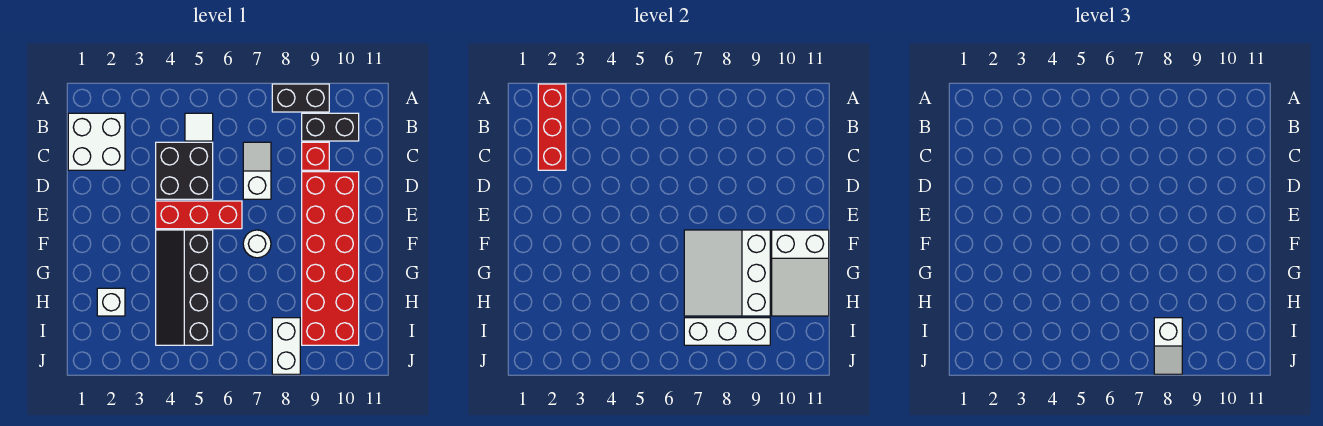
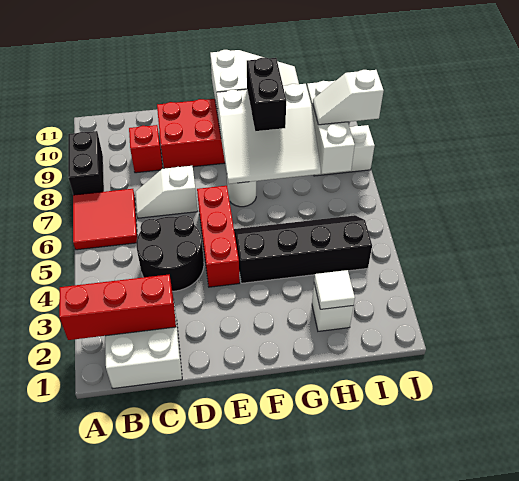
none -> red tile A6:B7 level 1
white tile B5 level 1 -> white tile H2 level 2
black brick B9:B10 level 1 -> black brick G8:G9 level 3
black brick C4:D5 level 1 -> black round brick C4:D5 level 1
black slope F4:I5 level 1 top 5 -> black slope F4:I5 level 1 top 4
white slope I8:J8 level 3 top I -> white slope I8:J8 level 3 top J

